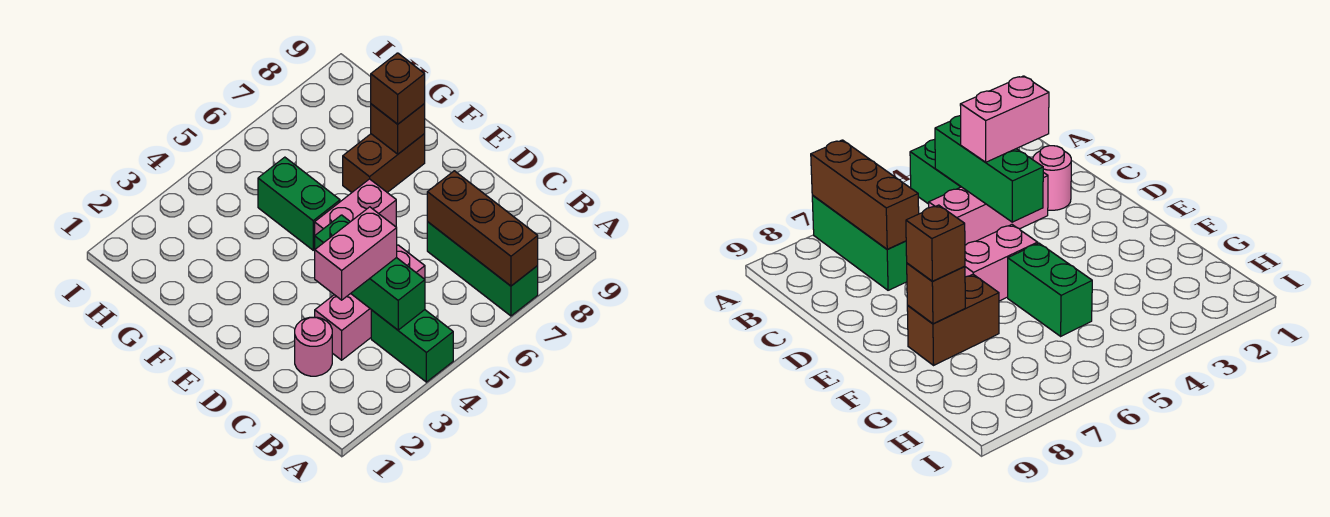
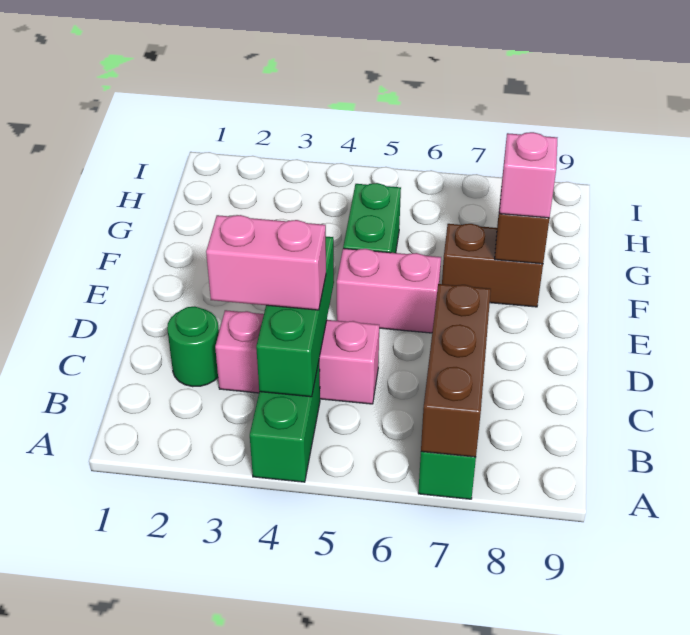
pink round brick C2 level 1 -> green round brick C2 level 1
brown brick F8 level 3 -> pink brick F8 level 3

